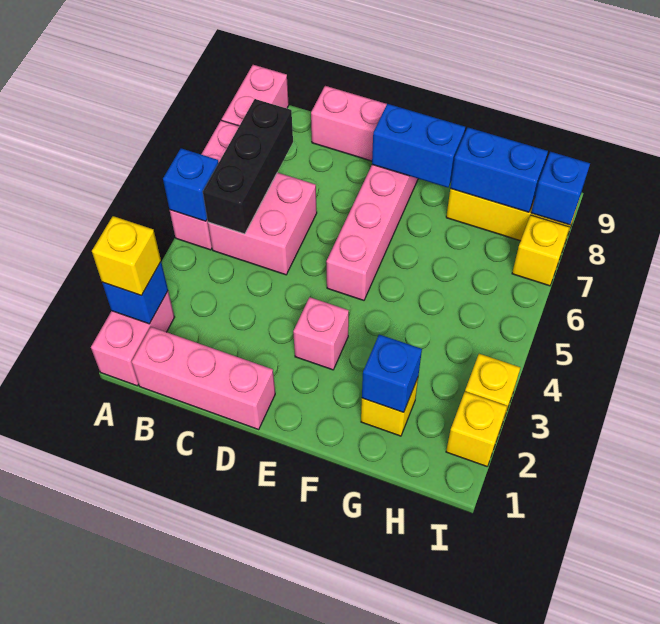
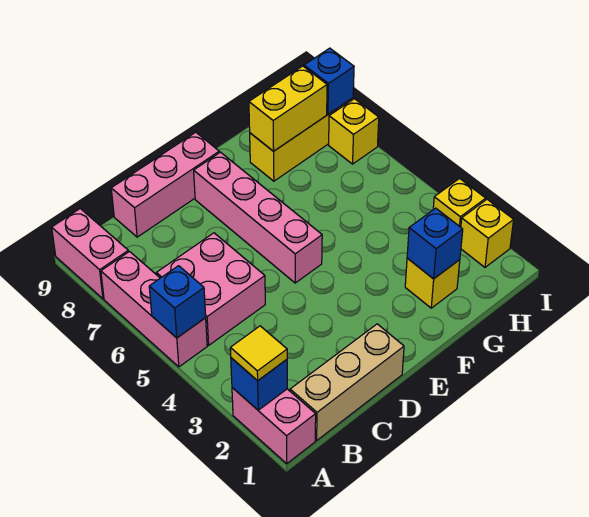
yellow brick A2 level 3 -> yellow tile A2 level 3
pink brick B1:D1 level 1 -> tan brick B1:D1 level 1
black brick B5:B7 level 2 -> none
pink brick E3 level 1 -> none
blue brick E8:F8 level 2 -> none
blue brick G8:H8 level 2 -> yellow brick G8:H8 level 2

